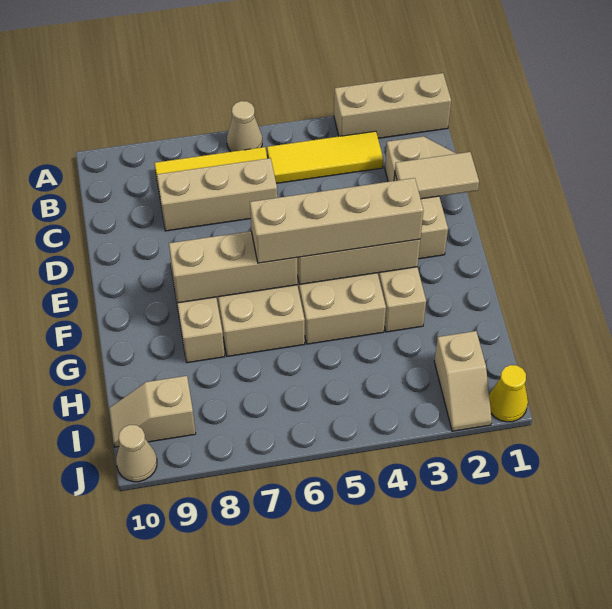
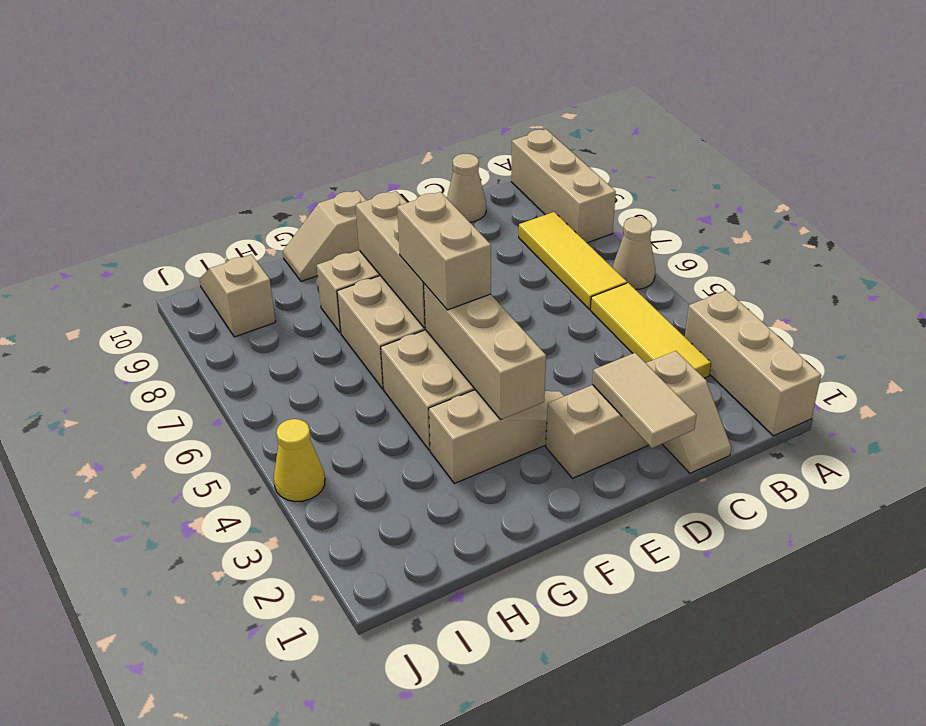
tan brick C6:C8 level 1 -> tan brick A8:A10 level 1
tan brick F3:F6 level 3 -> tan brick F5:F6 level 3
tan slope I2:J2 level 1 top I -> tan slope F10:G10 level 1 top F
yellow cone J1 level 1 -> yellow cone J4 level 1
tan cone J10 level 1 -> tan cone C10 level 1

